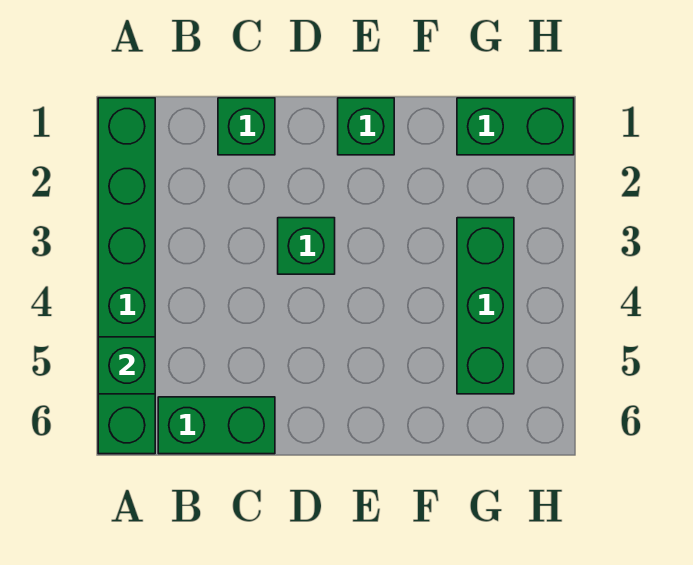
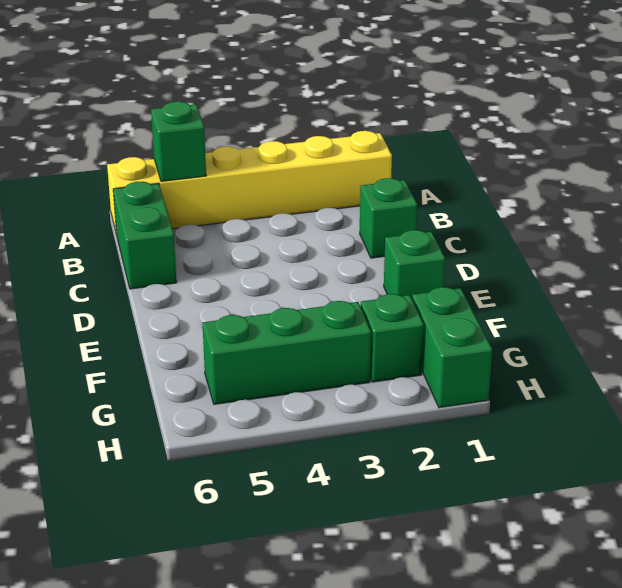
green brick A1:A6 level 1 -> yellow brick A1:A6 level 1
green brick D3 level 1 -> green brick G2 level 1

